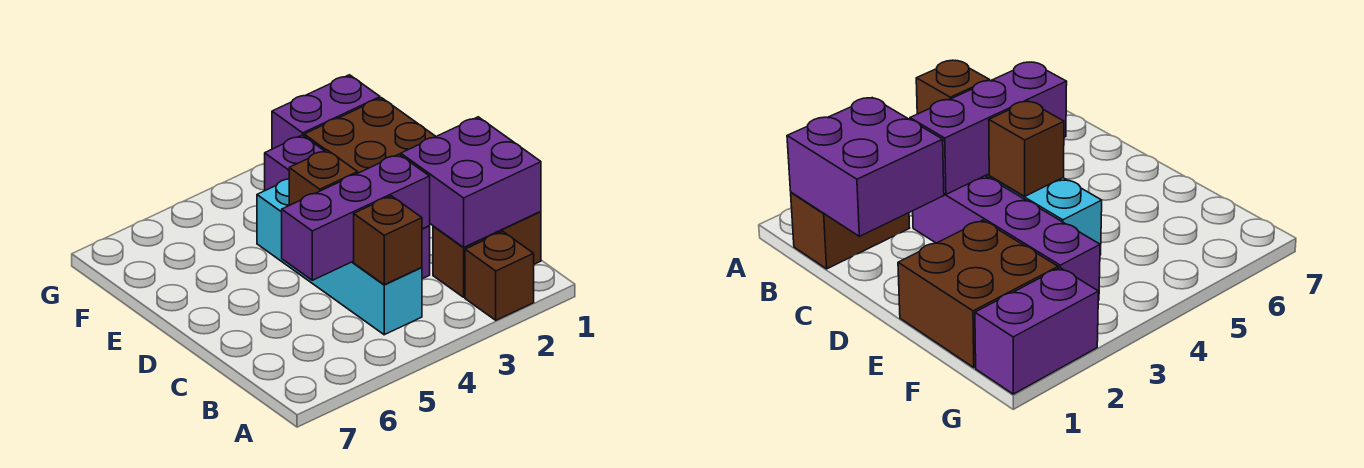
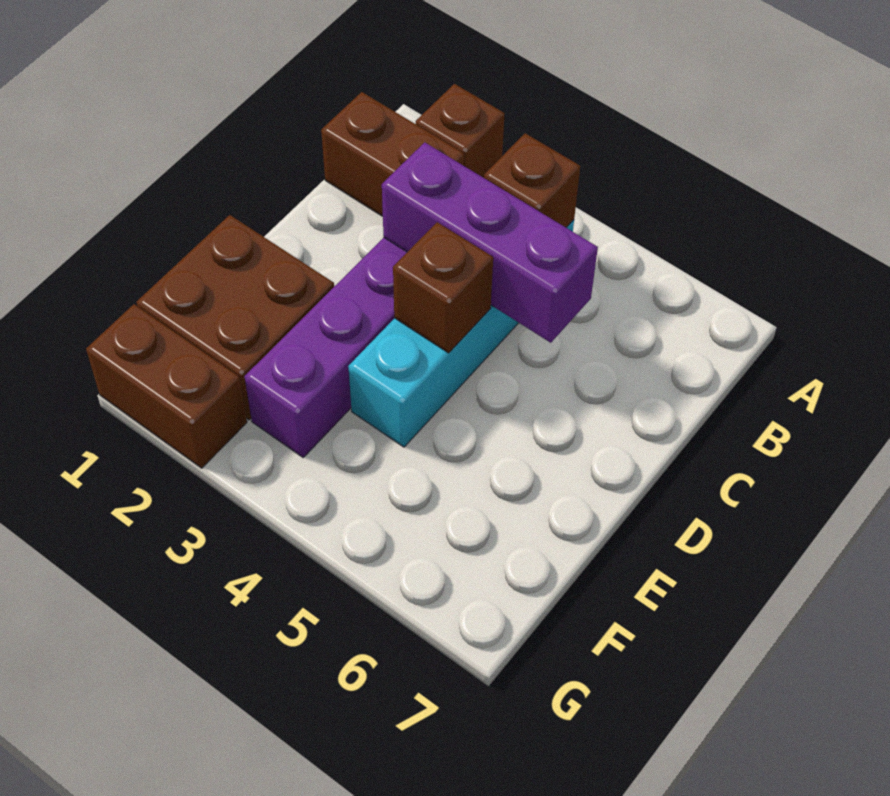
purple brick B1:C2 level 2 -> none
purple brick G1:G2 level 1 -> brown brick G1:G2 level 1

